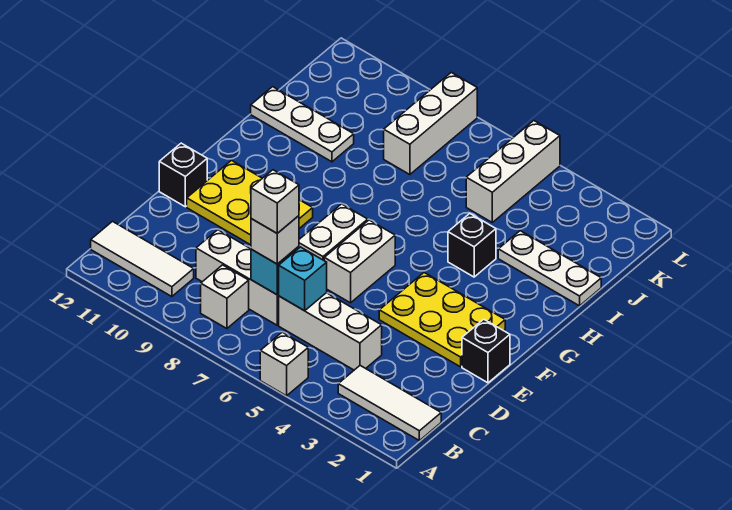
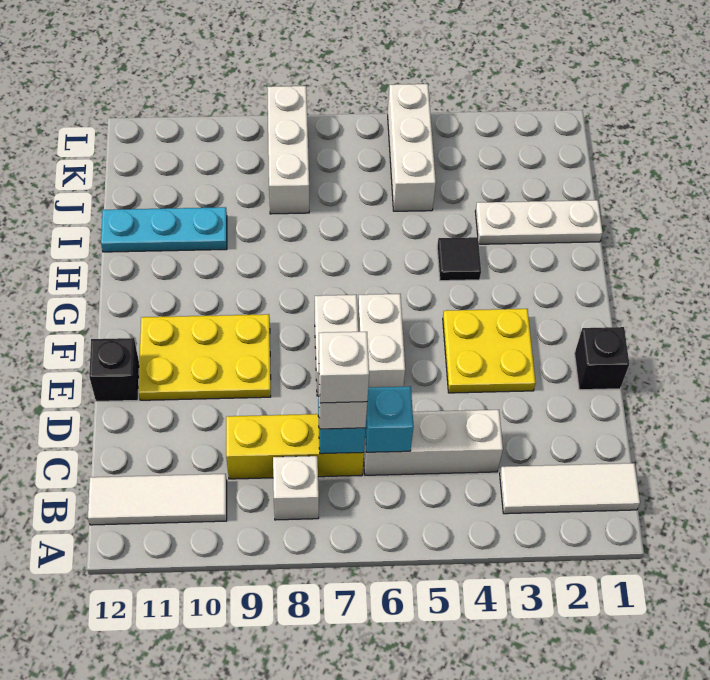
white brick A5 level 1 -> none
white brick C7:C9 level 1 -> yellow brick C7:C9 level 1
yellow plate E2:F4 level 1 -> yellow plate E3:F4 level 1
black brick H4 level 1 -> black tile H4 level 1
white plate I10:I12 level 1 -> cyan plate I10:I12 level 1

